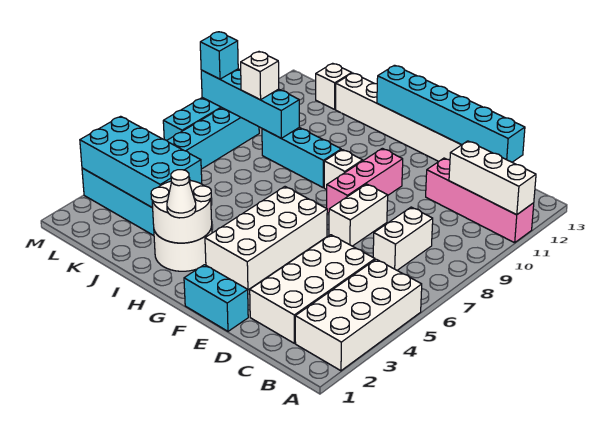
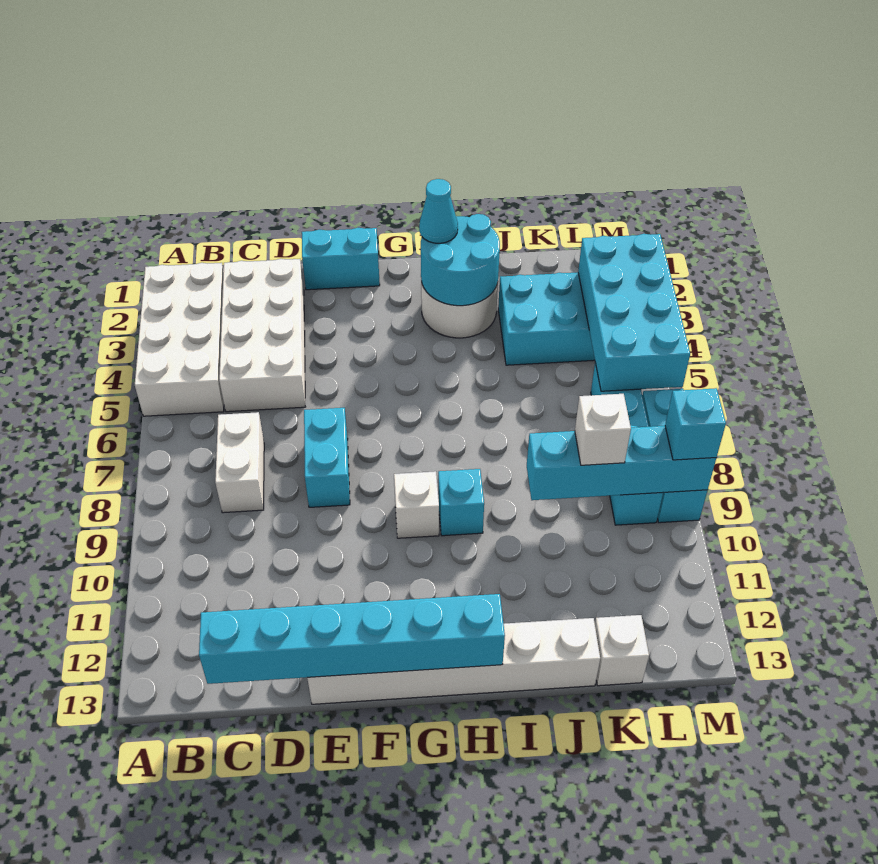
pink brick A11:D11 level 1 -> none
white brick A11:C11 level 2 -> none
white brick E7:E8 level 1 -> cyan brick E7:E8 level 1
white brick F3:G6 level 1 -> none
pink brick F8:F10 level 1 -> none
white round brick H2:I3 level 2 -> cyan round brick H2:I3 level 2
white cone H2 level 3 -> cyan cone H2 level 3
cyan brick H9:J9 level 1 -> cyan brick H9 level 1
cyan brick J3:M4 level 2 -> cyan brick L3:M6 level 2

